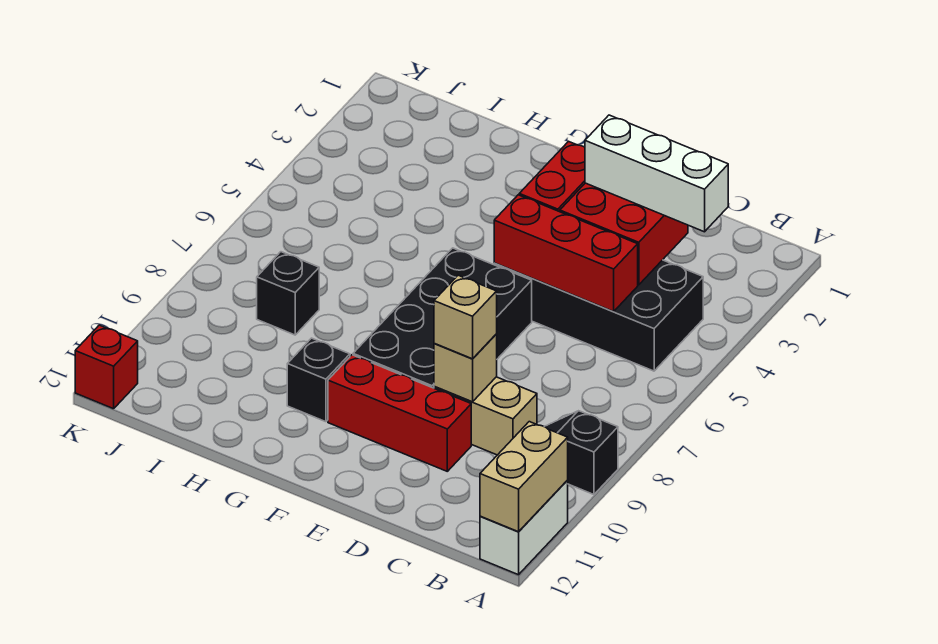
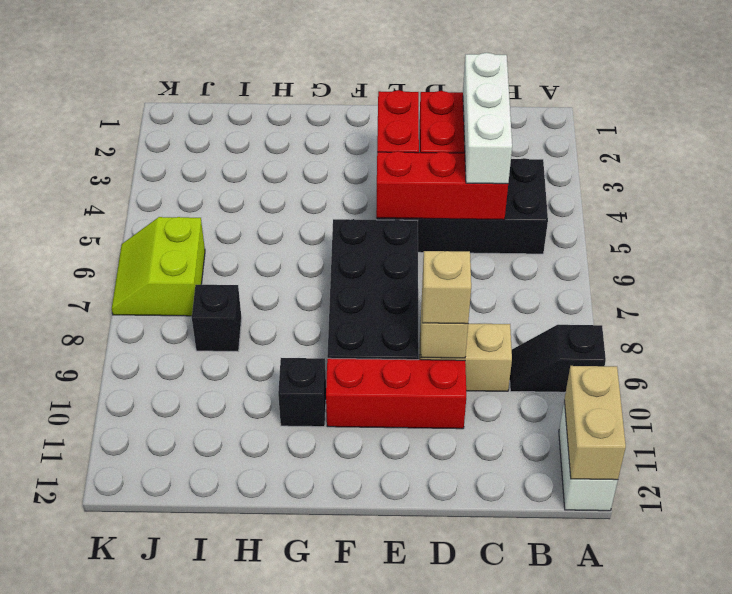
white brick B3:D3 level 3 -> white brick C3:C5 level 3
none -> lime slope J6:K7 level 1 top J
red brick K12 level 1 -> none

